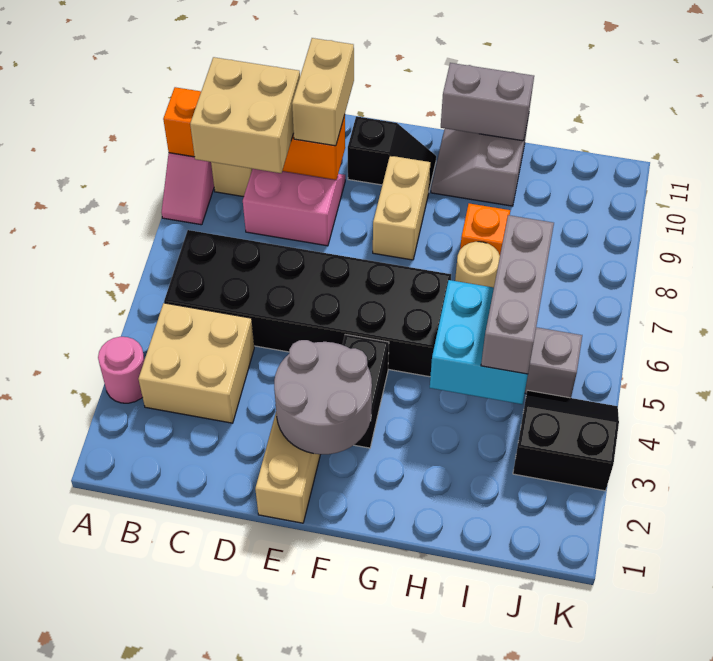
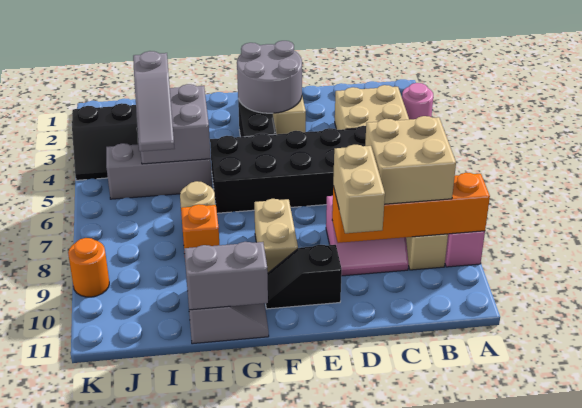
cyan brick H4:I5 level 2 -> grey brick H4:I5 level 2
grey brick I4:I6 level 3 -> grey slope I4:I6 level 3 top 4
none -> orange round brick K9 level 1

